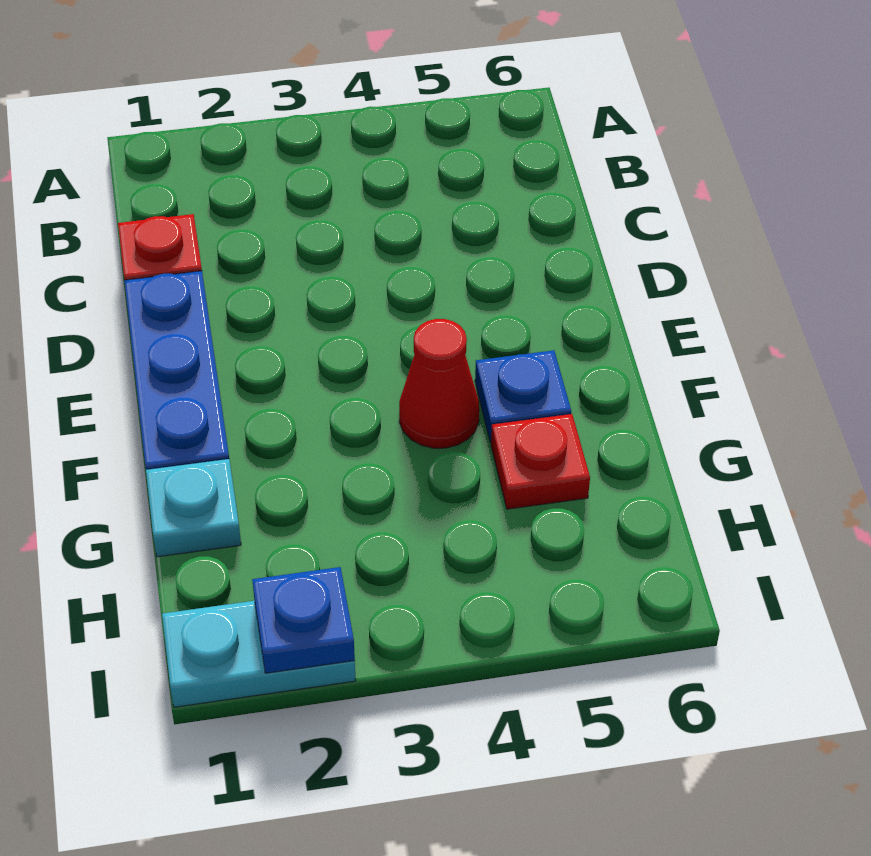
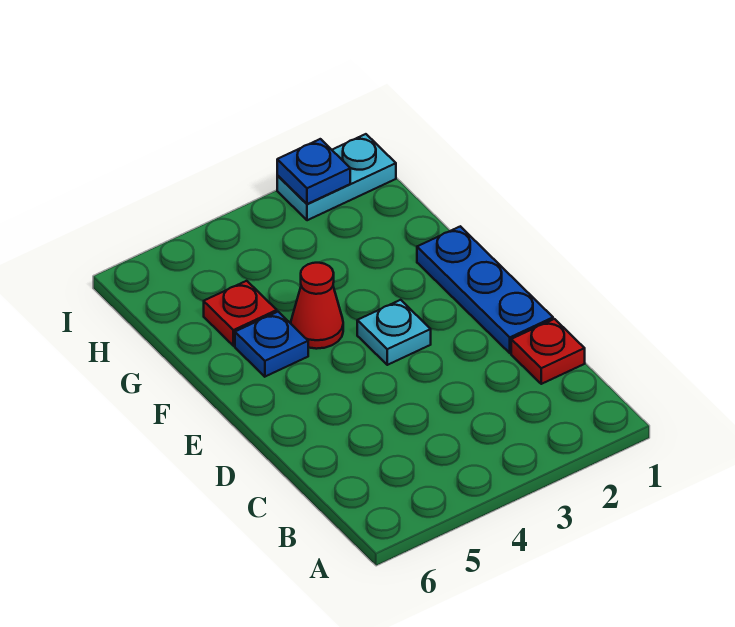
cyan plate G1 level 1 -> cyan plate E3 level 1

